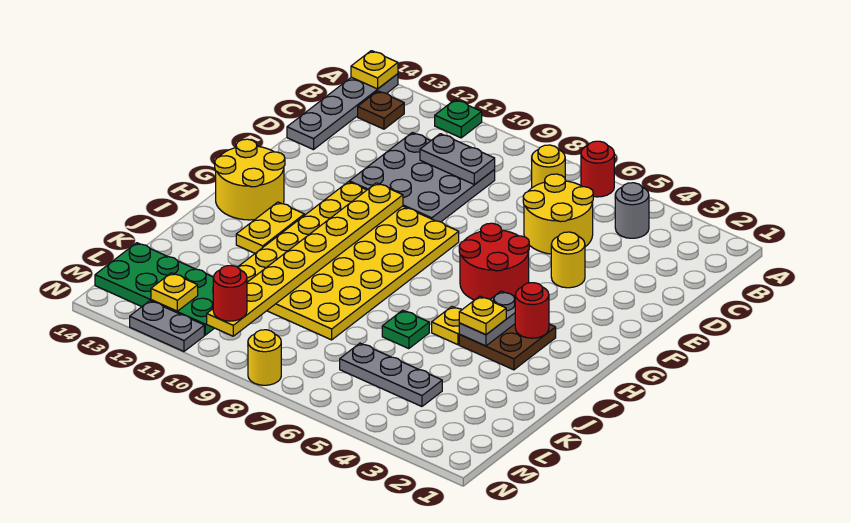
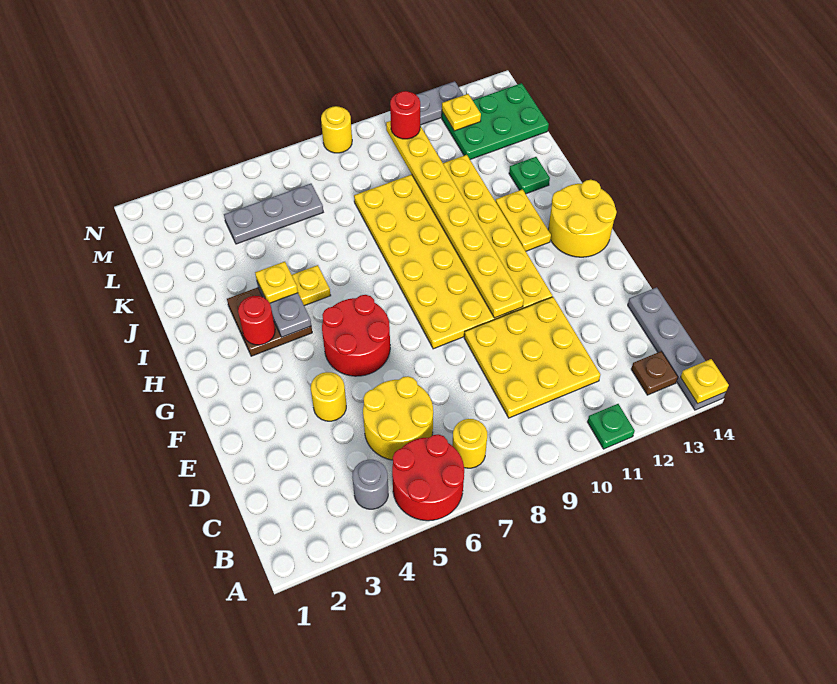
red round brick A6 level 1 -> red round brick A5:B6 level 1
grey plate C9:E11 level 1 -> yellow plate C9:E11 level 1
grey plate C9:C10 level 2 -> none
green plate J6 level 1 -> green plate J13 level 1
green plate L11:M14 level 1 -> green plate L12:M14 level 1

